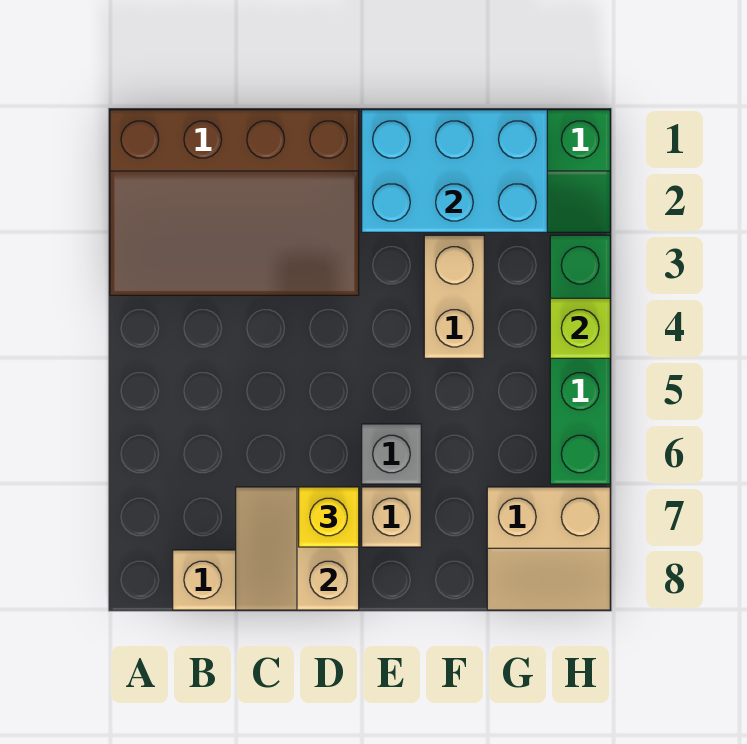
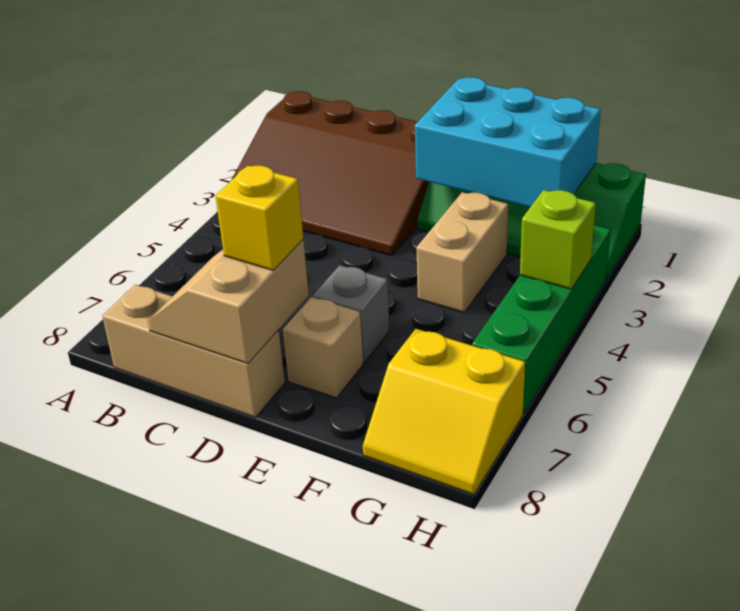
tan slope G7:H8 level 1 top 7 -> yellow slope G7:H8 level 1 top 7

